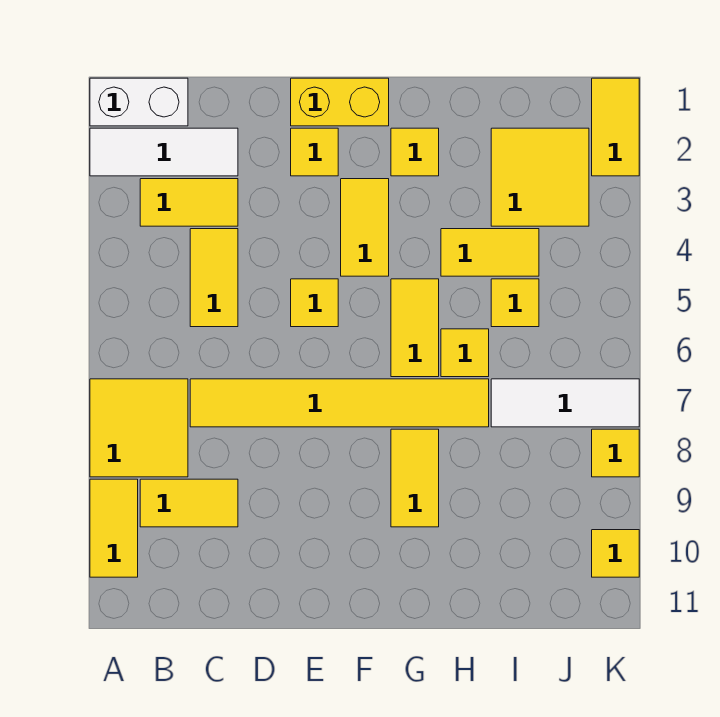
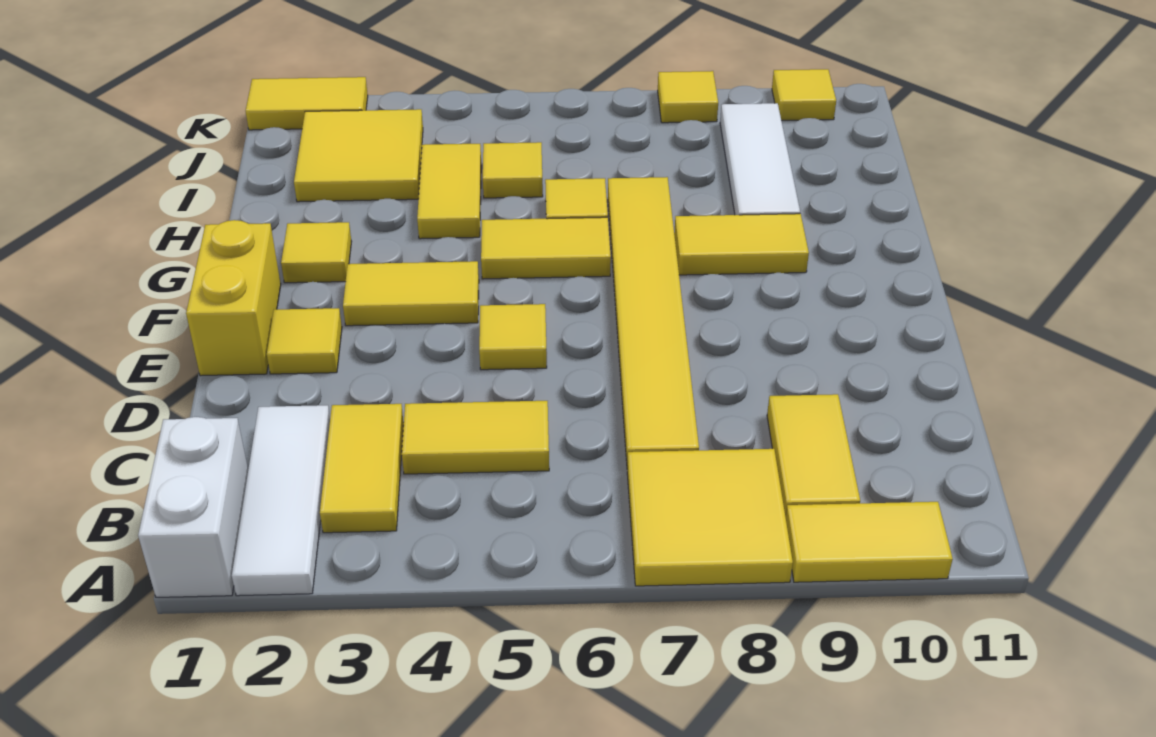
white tile I7:K7 level 1 -> white tile H9:J9 level 1

